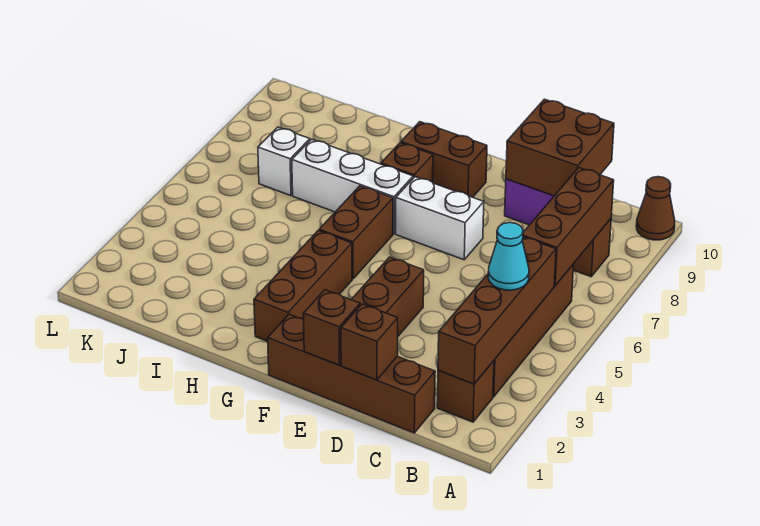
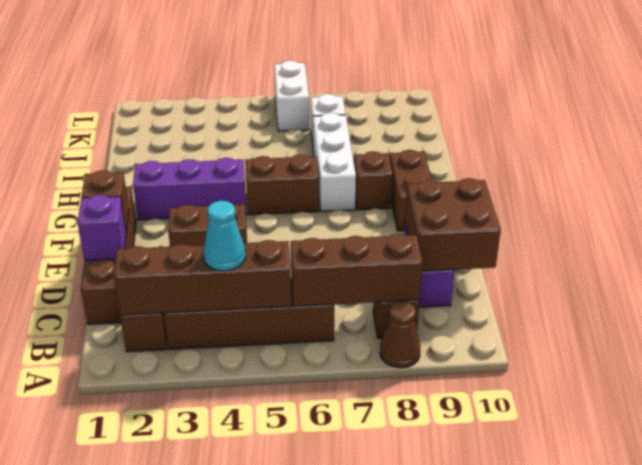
brown cone A10 level 1 -> brown cone A8 level 1
brown brick D1 level 2 -> purple brick D1 level 2
white brick E7:F7 level 1 -> white brick K6:L6 level 1
brown brick G2:G4 level 1 -> purple brick G2:G4 level 1

